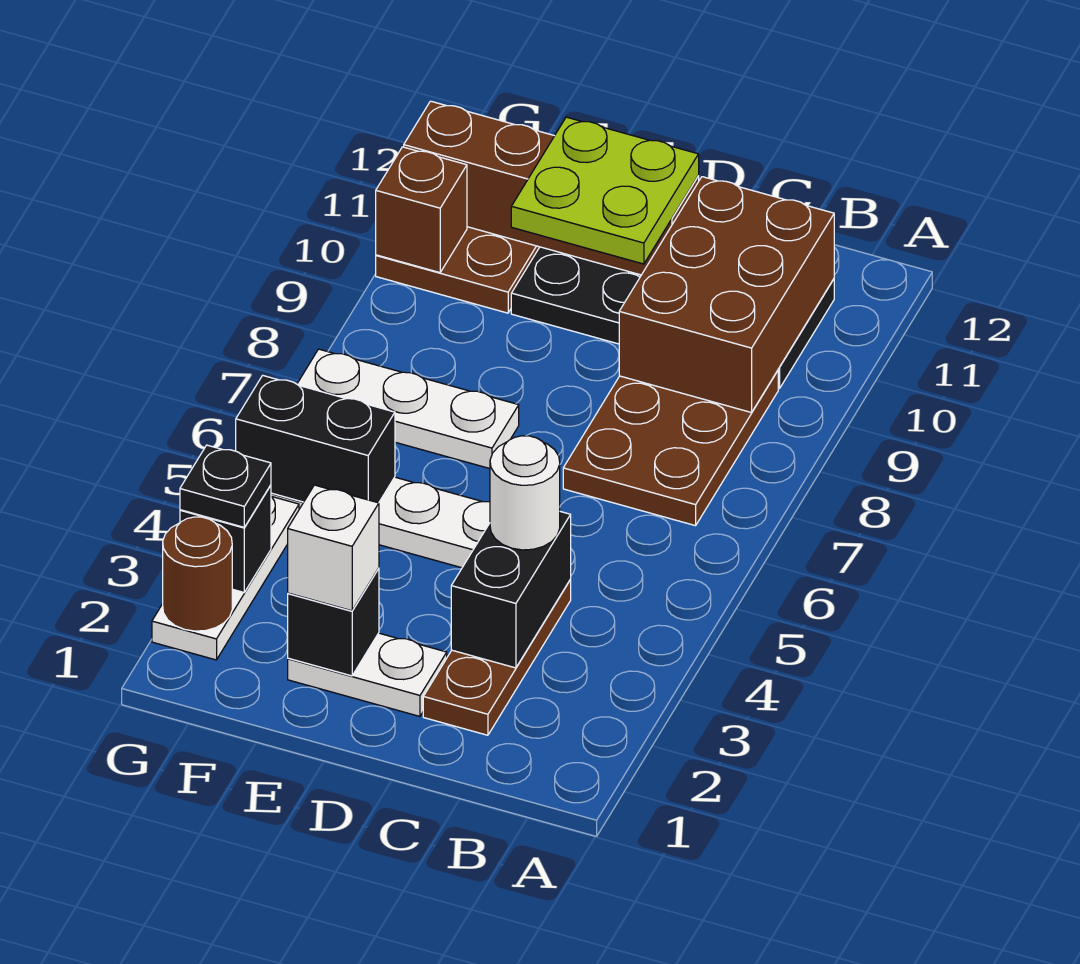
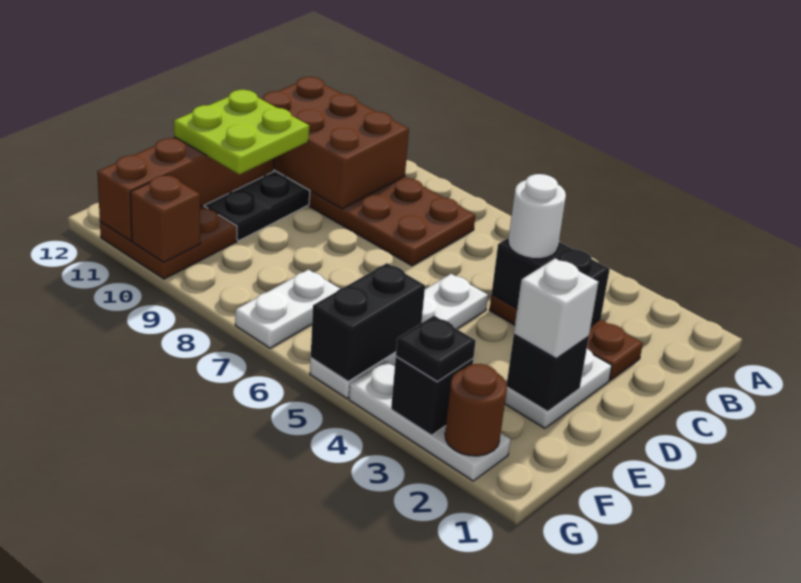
white plate E7:G7 level 1 -> white plate F7:G7 level 1

